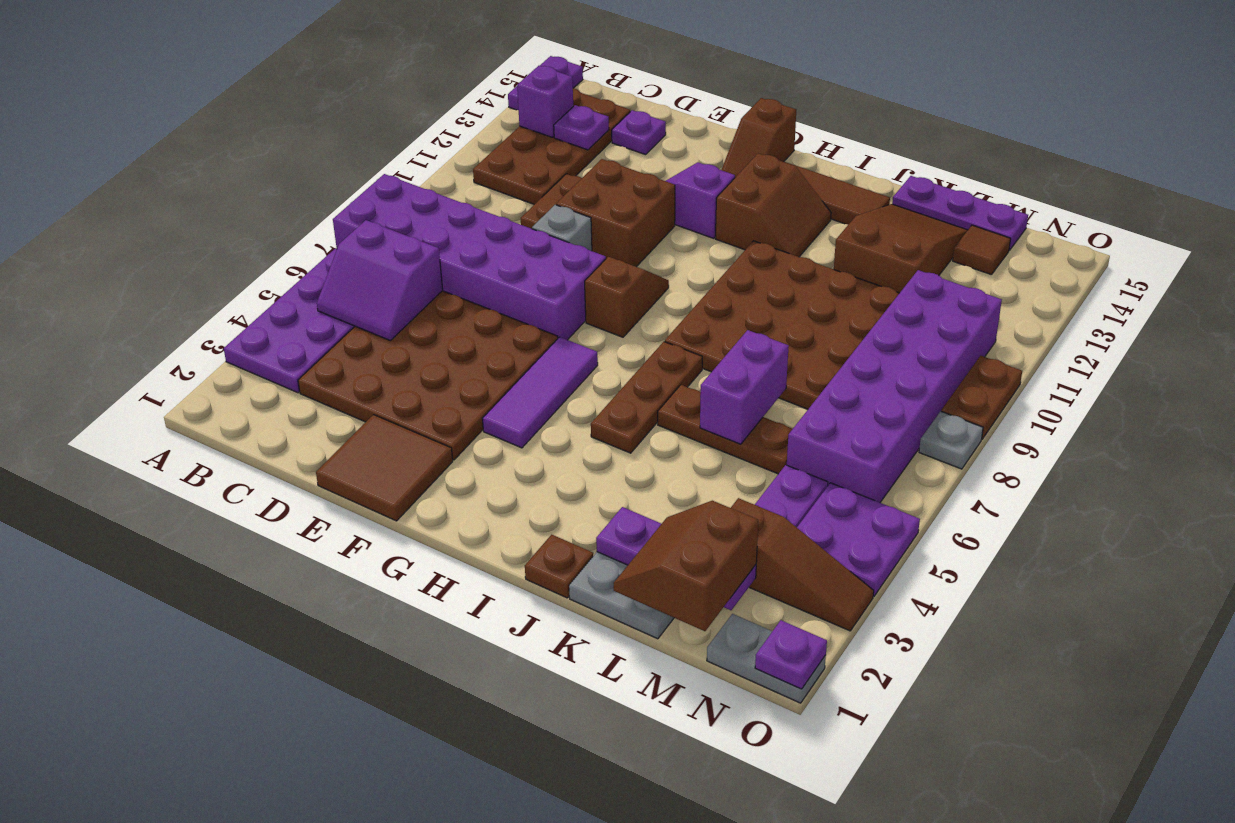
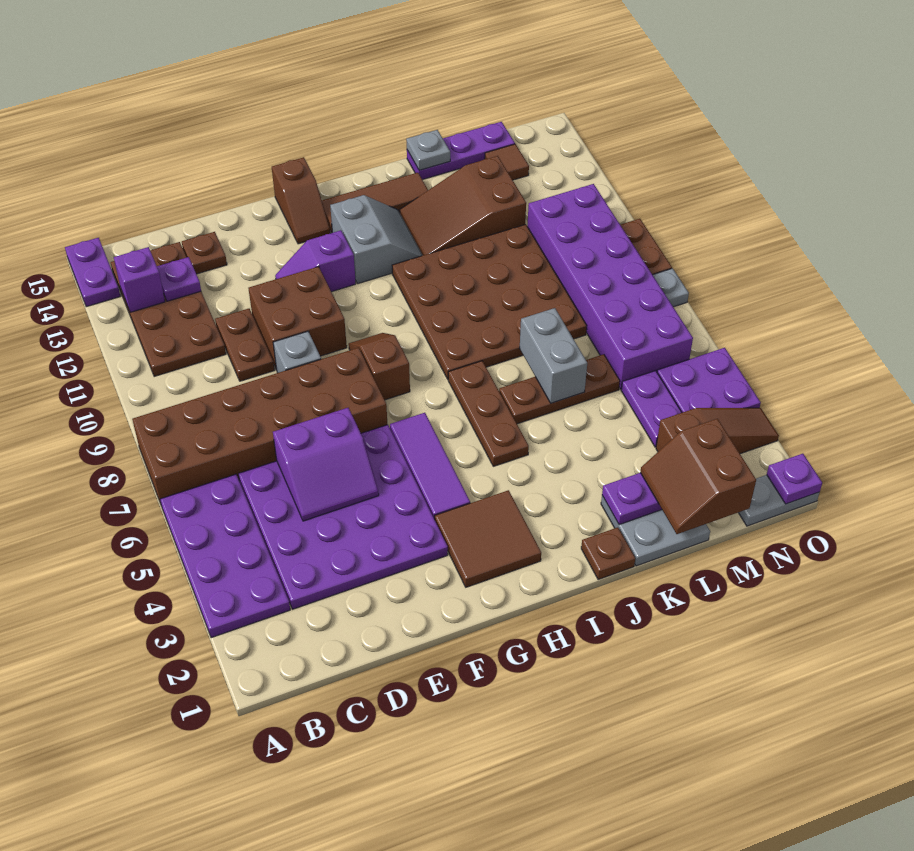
purple brick A7:F8 level 1 -> brown brick A7:F8 level 1
purple slope B5:C6 level 2 top 6 -> purple slope D5:E6 level 2 top 6
brown plate C3:F6 level 1 -> purple plate C3:F6 level 1
purple plate D14 level 1 -> brown plate D14 level 1
brown tile E1:F2 level 1 -> brown tile G2:H3 level 1
brown slope H12:I13 level 1 top H -> grey slope H12:I13 level 1 top H
purple brick K6:K7 level 2 -> grey brick K6:K7 level 2
brown slope K12:L14 level 1 top 12 -> brown slope J12:L13 level 1 top L
none -> grey plate K15 level 2

